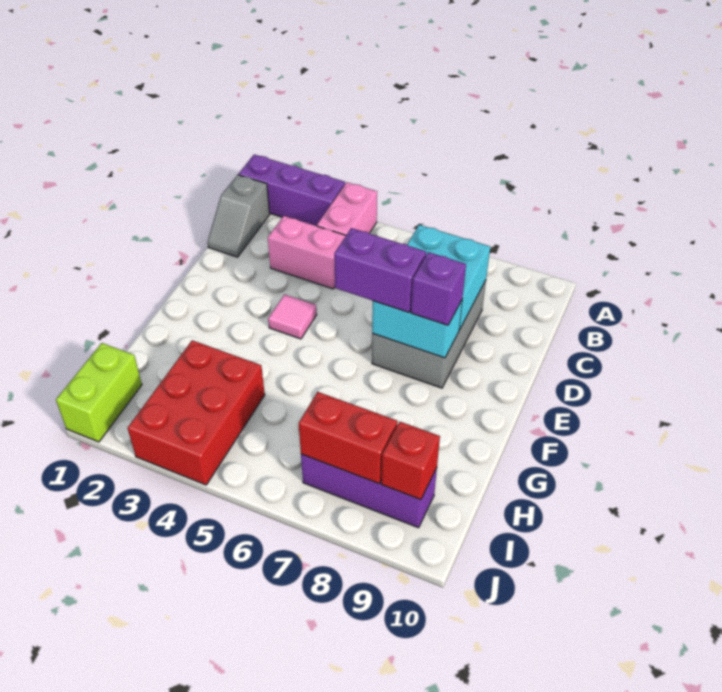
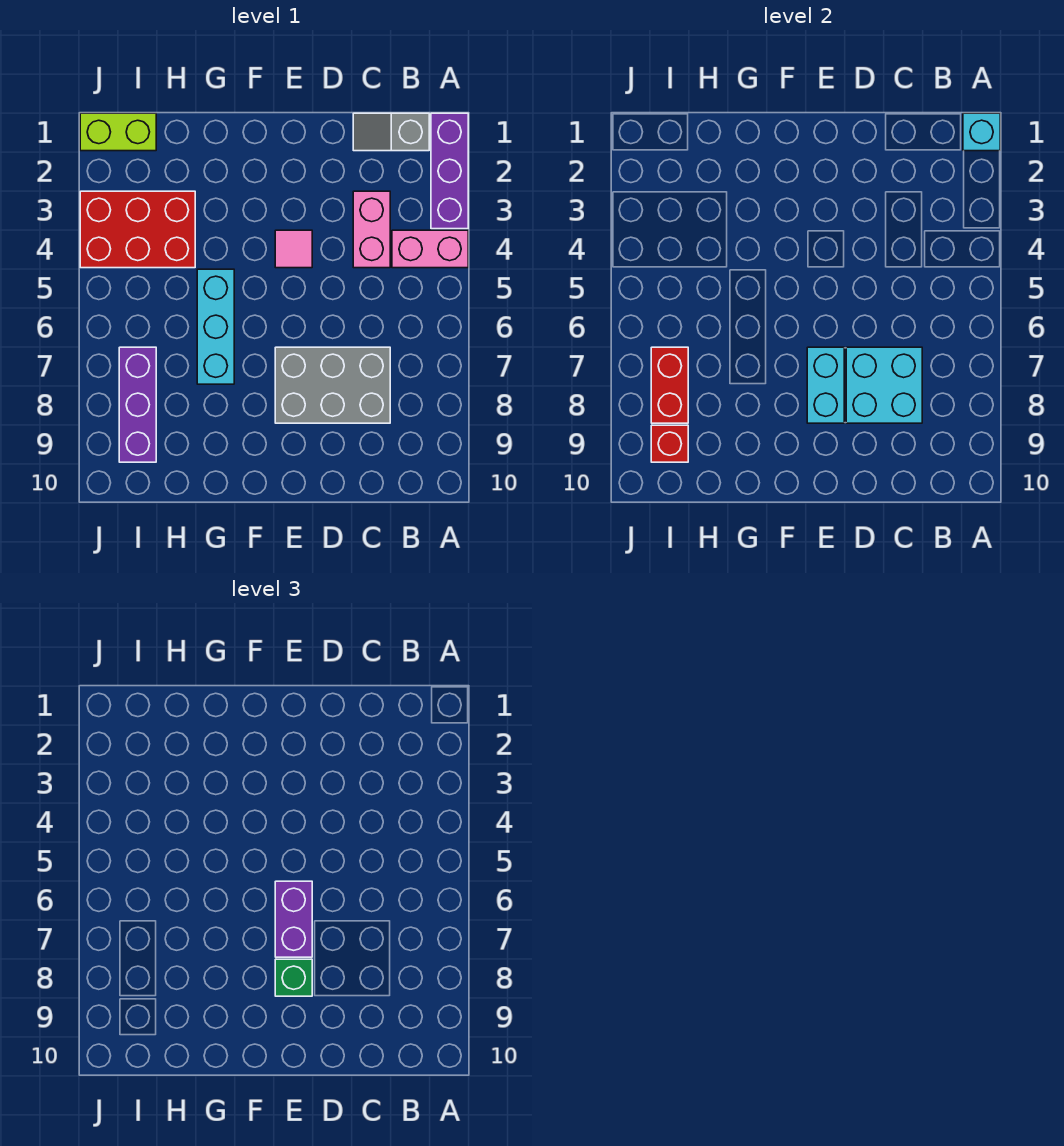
none -> cyan brick A1 level 2
purple brick E8 level 3 -> green brick E8 level 3
none -> cyan brick G5:G7 level 1

